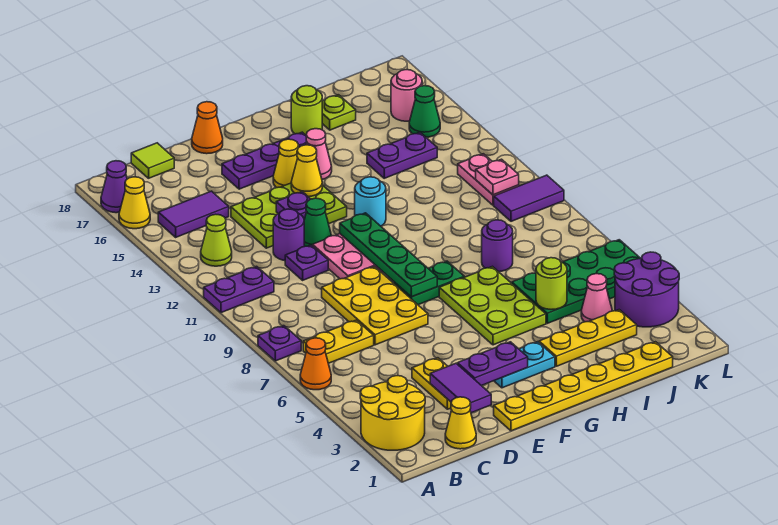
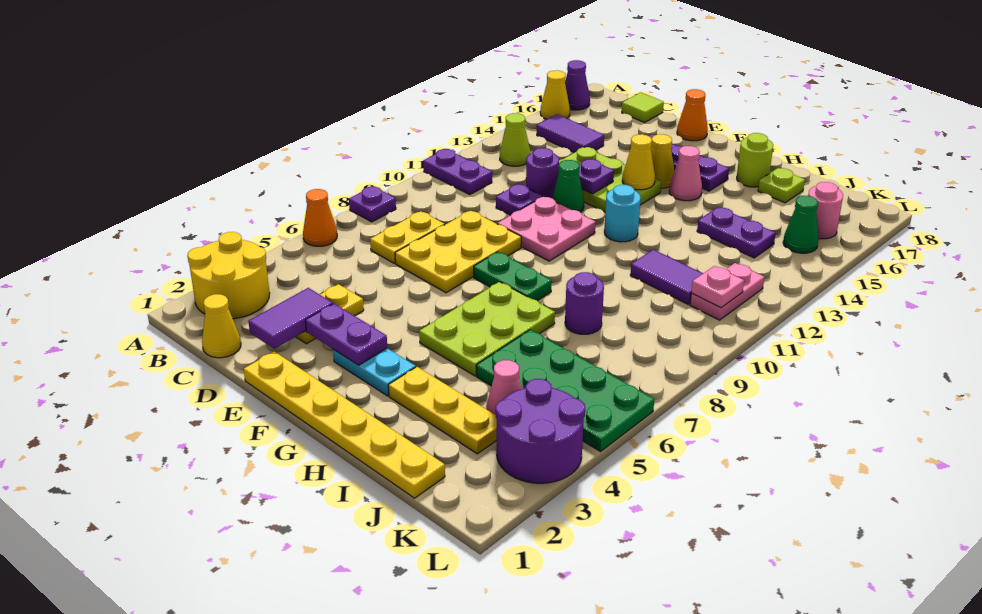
yellow plate B7:C7 level 1 -> yellow plate C7:C8 level 1
green plate F8:F11 level 2 -> none
lime round brick I5 level 2 -> none
purple tile K10:L10 level 1 -> purple tile I11:J11 level 1

